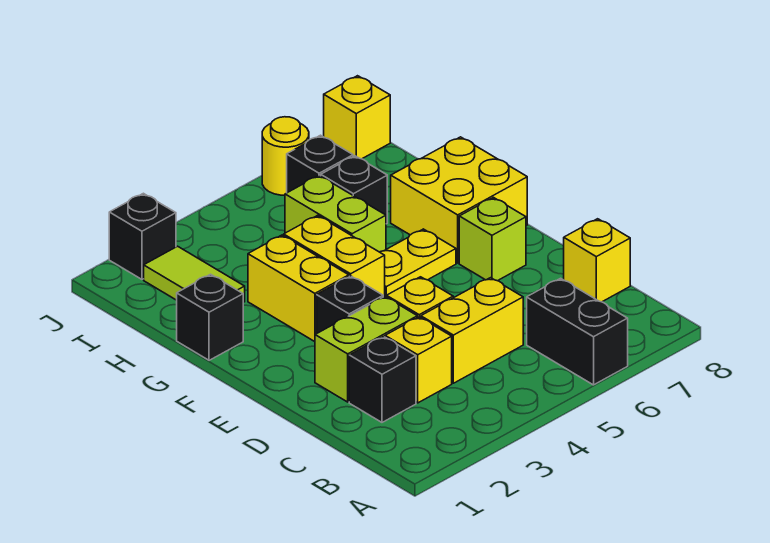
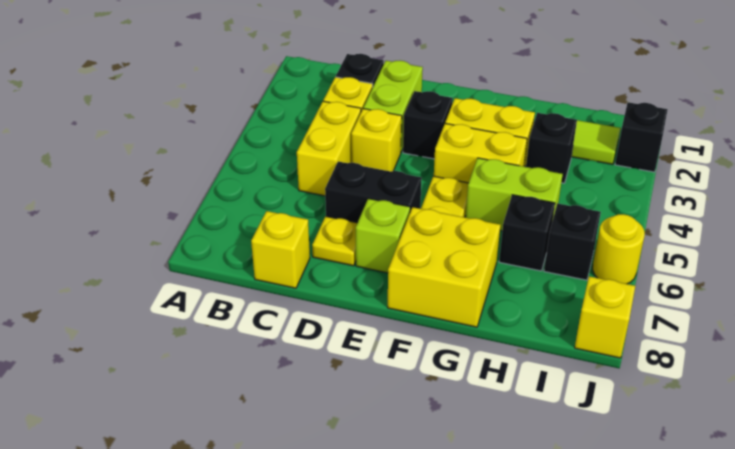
black brick A6:B6 level 1 -> black brick D6:E6 level 1
none -> yellow plate D7 level 1
black brick G1 level 1 -> black brick H3 level 1

